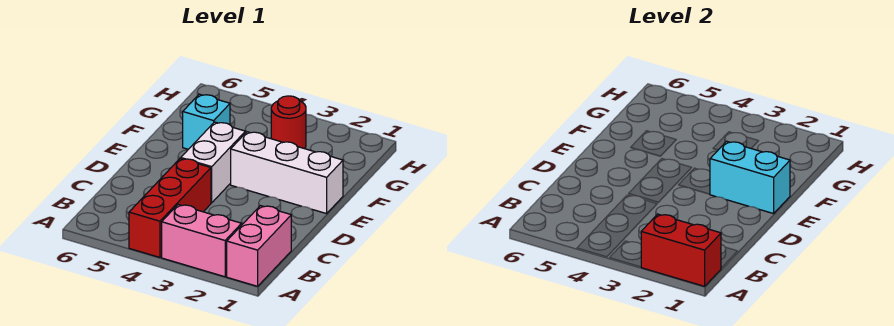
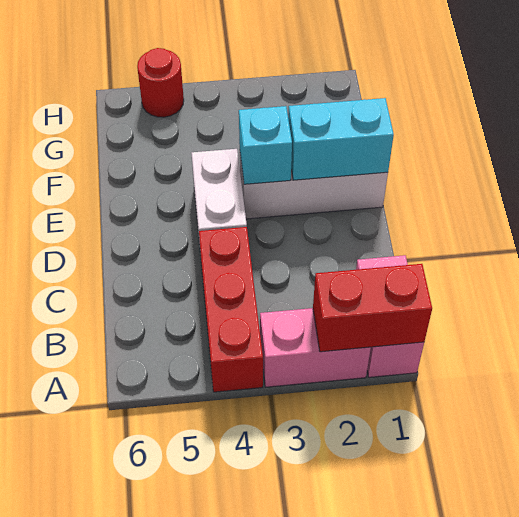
cyan brick F5 level 1 -> cyan brick E3 level 2
red round brick G3 level 1 -> red round brick H5 level 1

